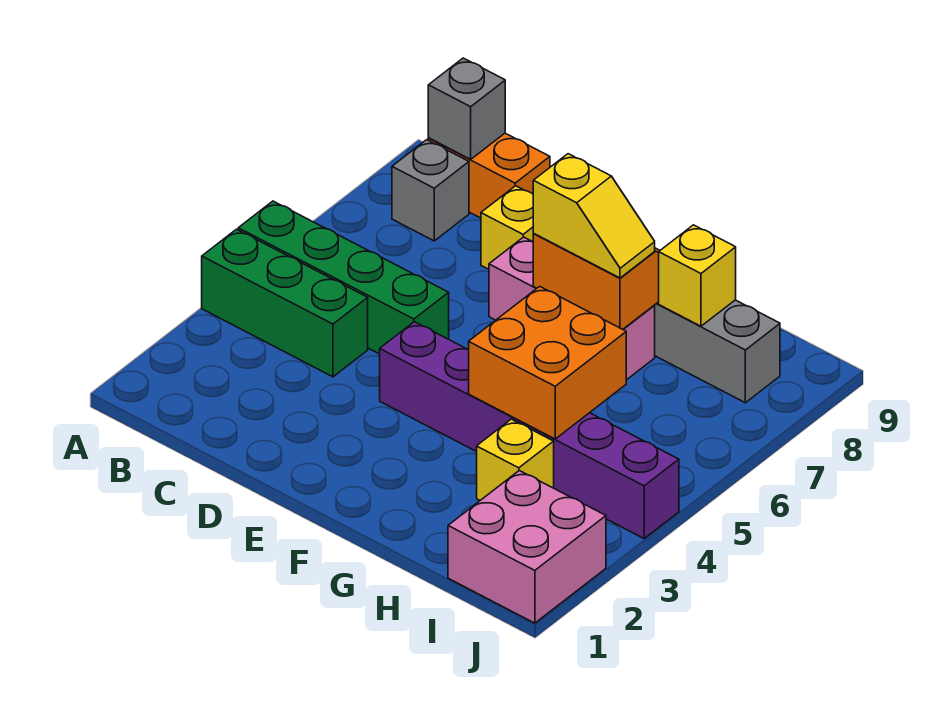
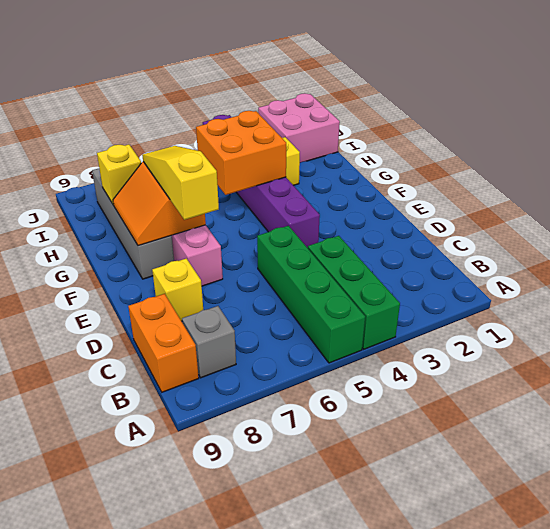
grey brick B9 level 2 -> none
yellow slope F7:G7 level 3 top F -> yellow slope E7:G7 level 3 top E

